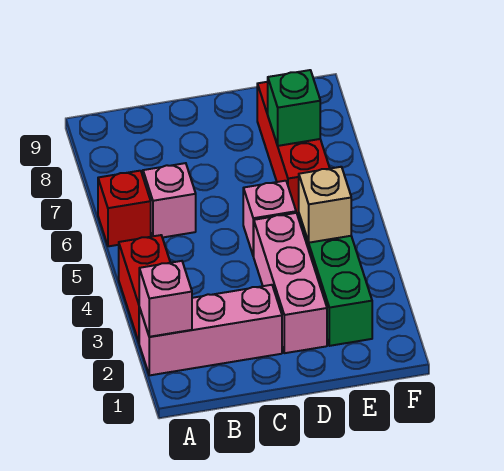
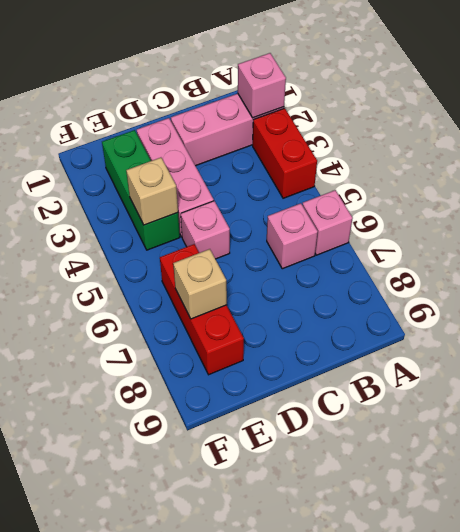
red brick A6 level 1 -> pink brick A6 level 1
green brick E7 level 2 -> tan brick E7 level 2

